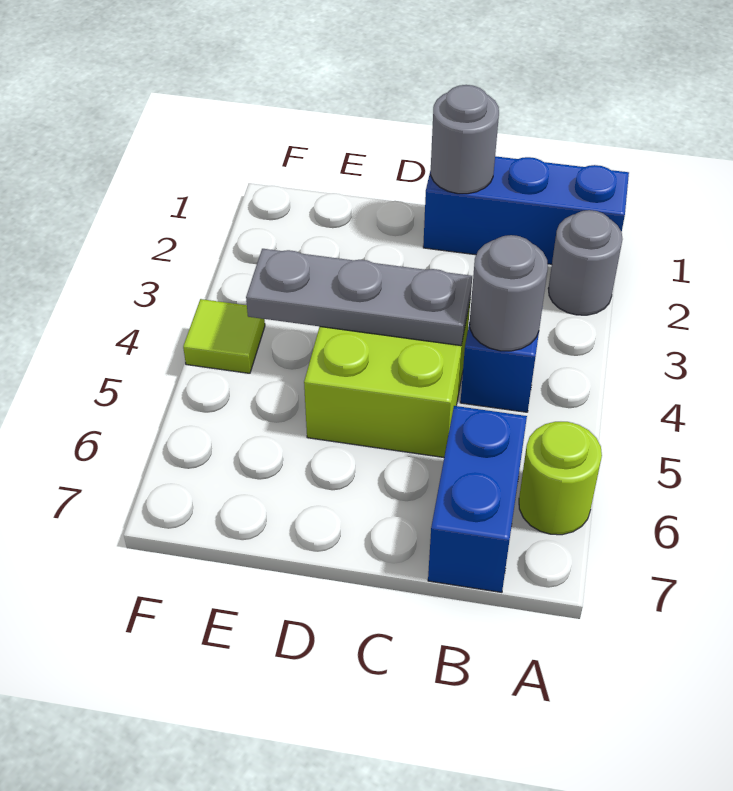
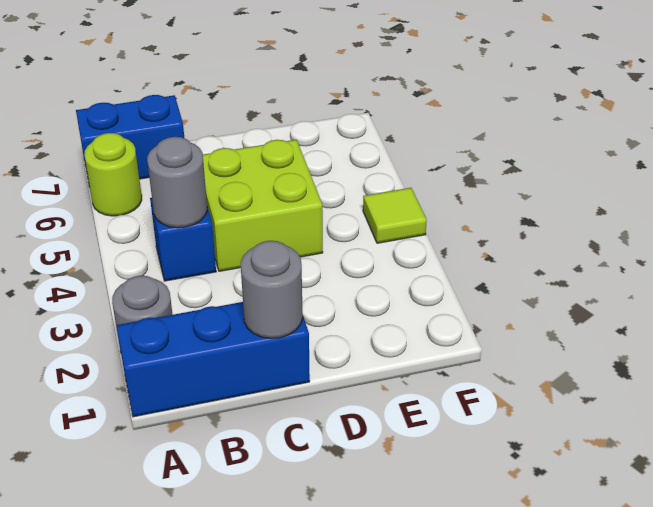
blue brick B6:B7 level 1 -> blue brick A7:B7 level 1
grey plate C4:E4 level 2 -> none

